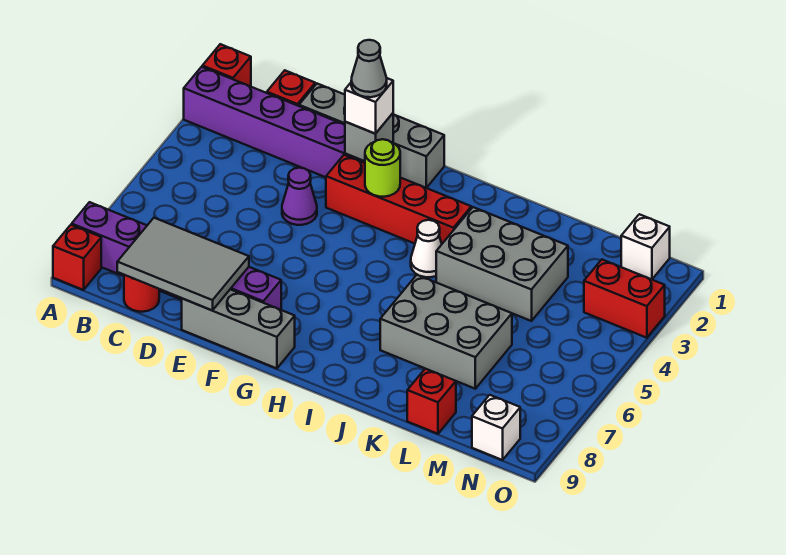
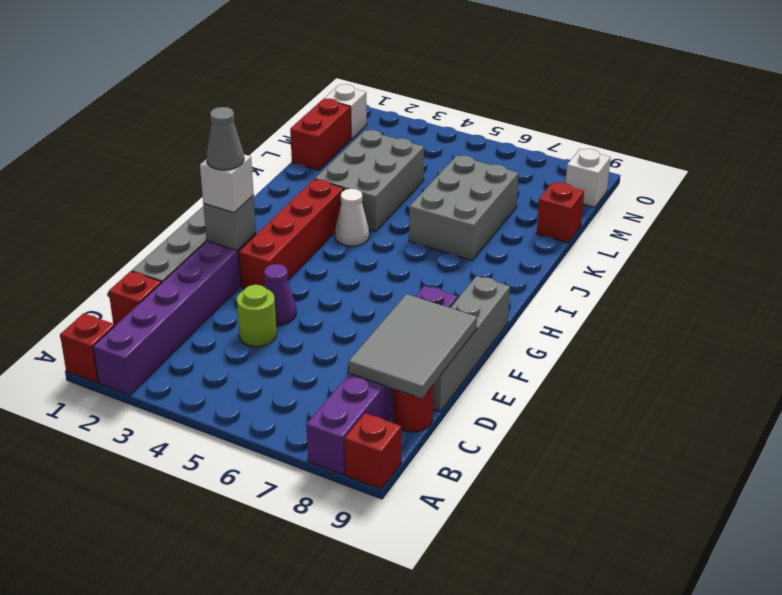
grey brick E9:G9 level 1 -> grey brick D9:G9 level 1
lime round brick G3 level 2 -> lime round brick D4 level 1
red brick N3:O3 level 1 -> red brick L1:M1 level 1

